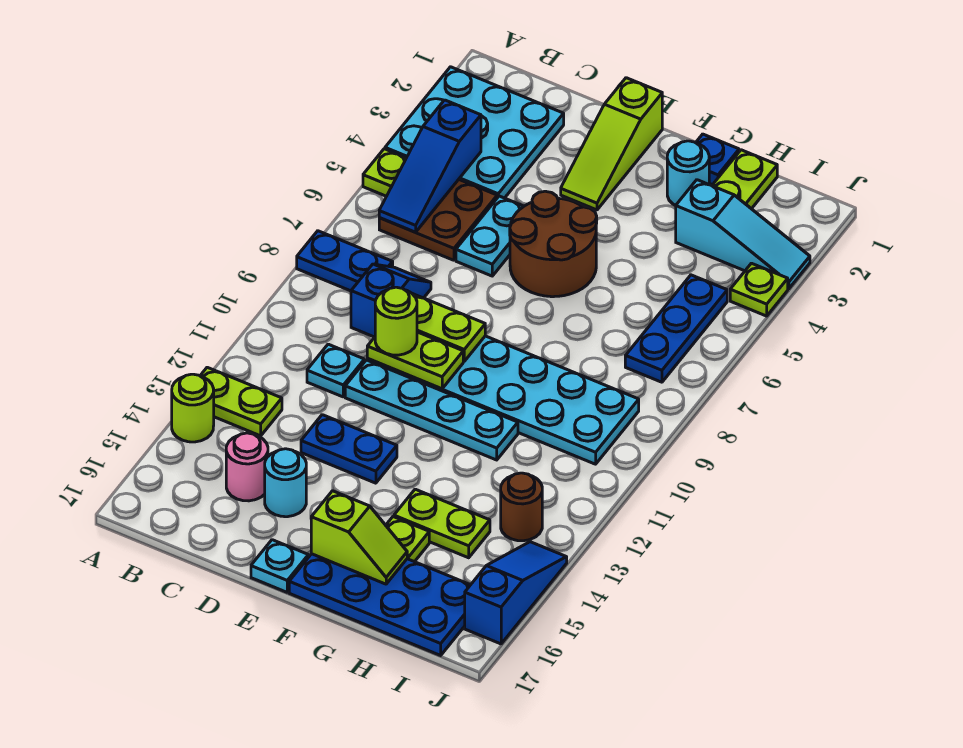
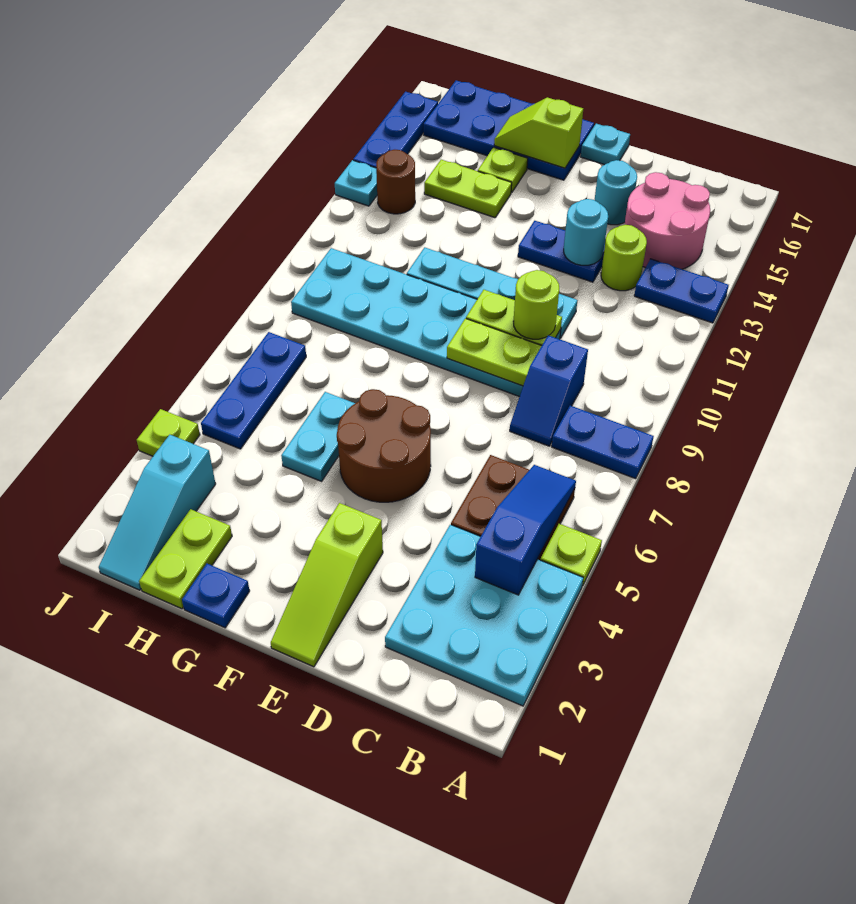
lime plate A13:B13 level 1 -> blue plate A13:B13 level 1
lime round brick A14 level 1 -> lime round brick C13 level 1
cyan plate C11 level 1 -> cyan plate J13 level 1
pink round brick C15 level 1 -> pink round brick B14:C15 level 1
cyan plate D5:D6 level 1 -> cyan plate G5:G6 level 1
lime slope E1:E3 level 1 top 1 -> lime slope E1:E3 level 1 top 3
cyan round brick G2 level 1 -> cyan round brick D13 level 2
cyan slope H3:J3 level 1 top H -> cyan slope I1:I3 level 1 top 3
blue slope J14:J16 level 1 top 16 -> blue plate J14:J16 level 1

